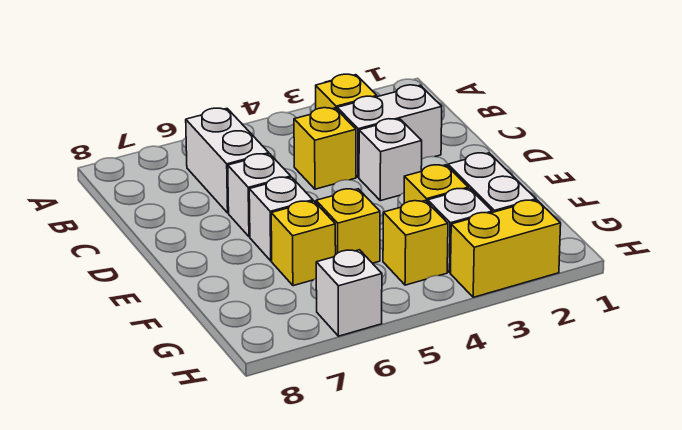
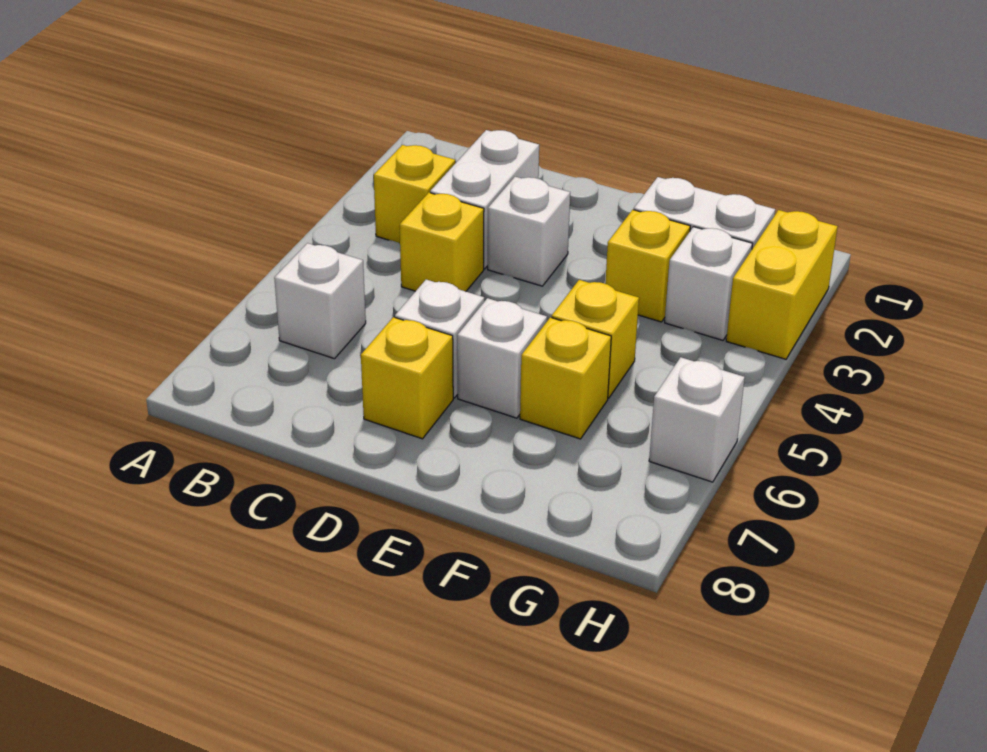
white brick B6:C6 level 1 -> white brick B6 level 1
yellow brick G4 level 1 -> yellow brick D7 level 1

